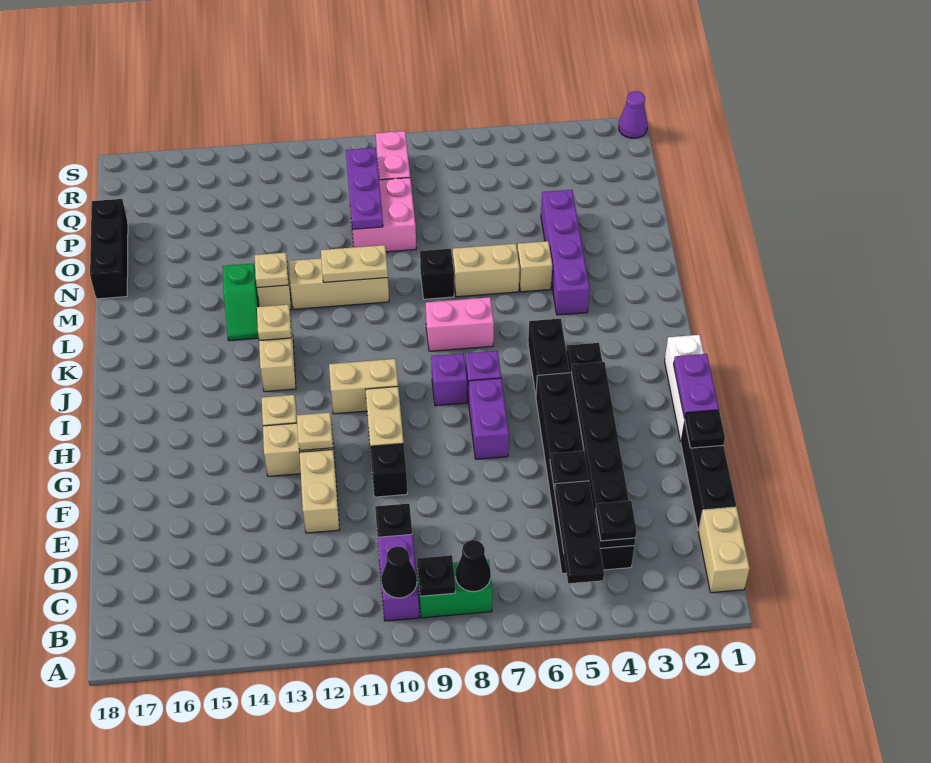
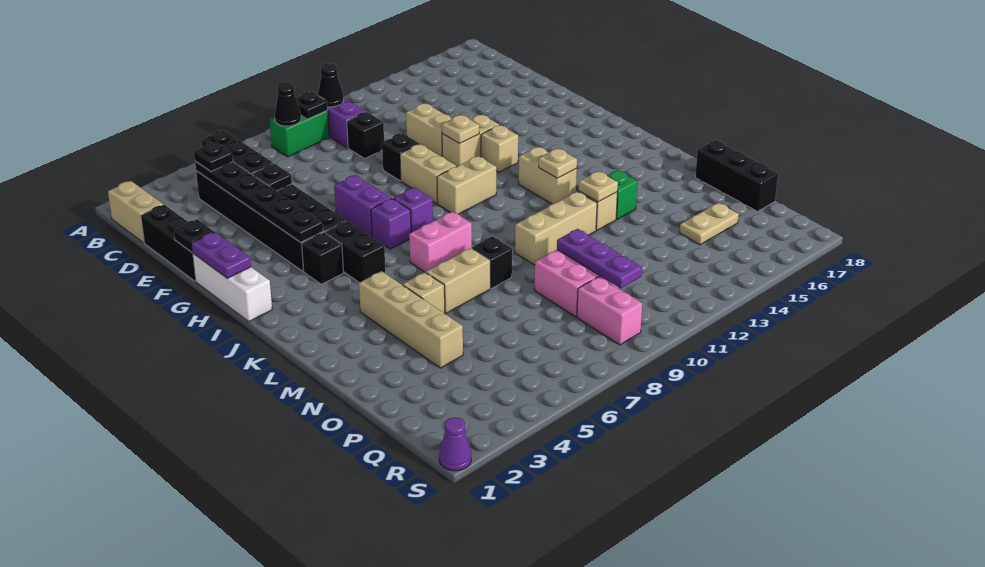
purple brick L4:O4 level 1 -> tan brick L4:O4 level 1
tan plate M10:M11 level 2 -> tan plate P15:P16 level 1

